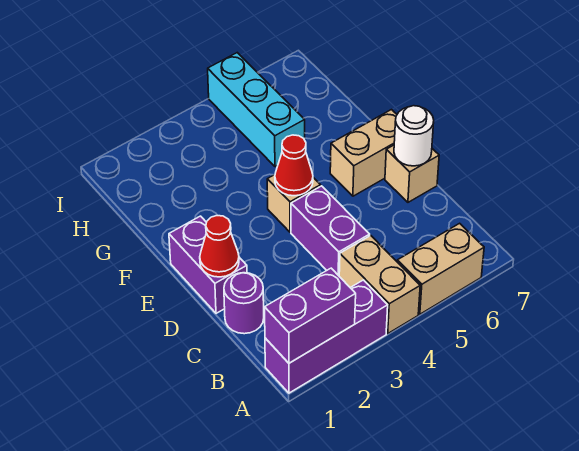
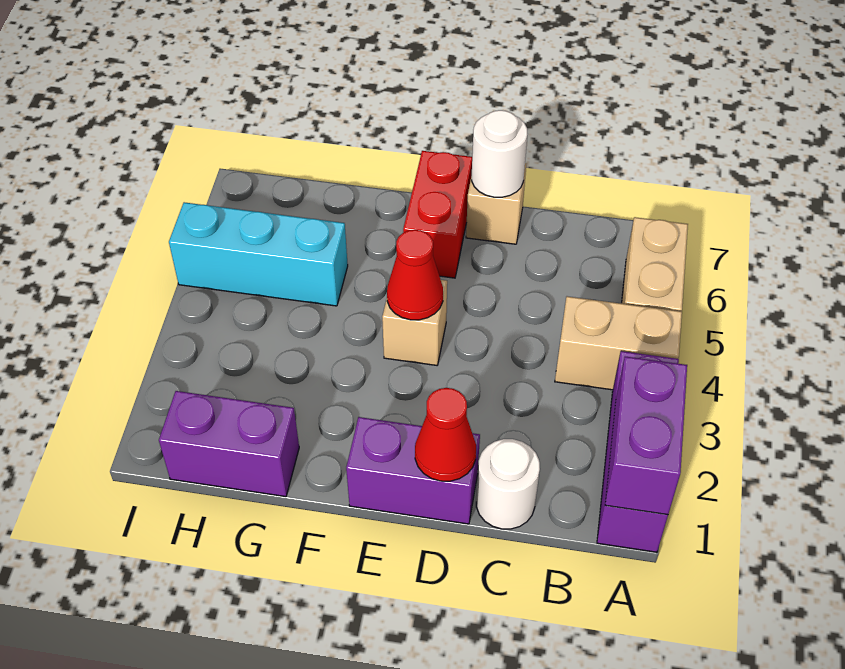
purple round brick C1 level 1 -> white round brick C1 level 1
purple brick C4:D4 level 1 -> purple brick G1:H1 level 1
tan brick E6:E7 level 1 -> red brick E6:E7 level 1

